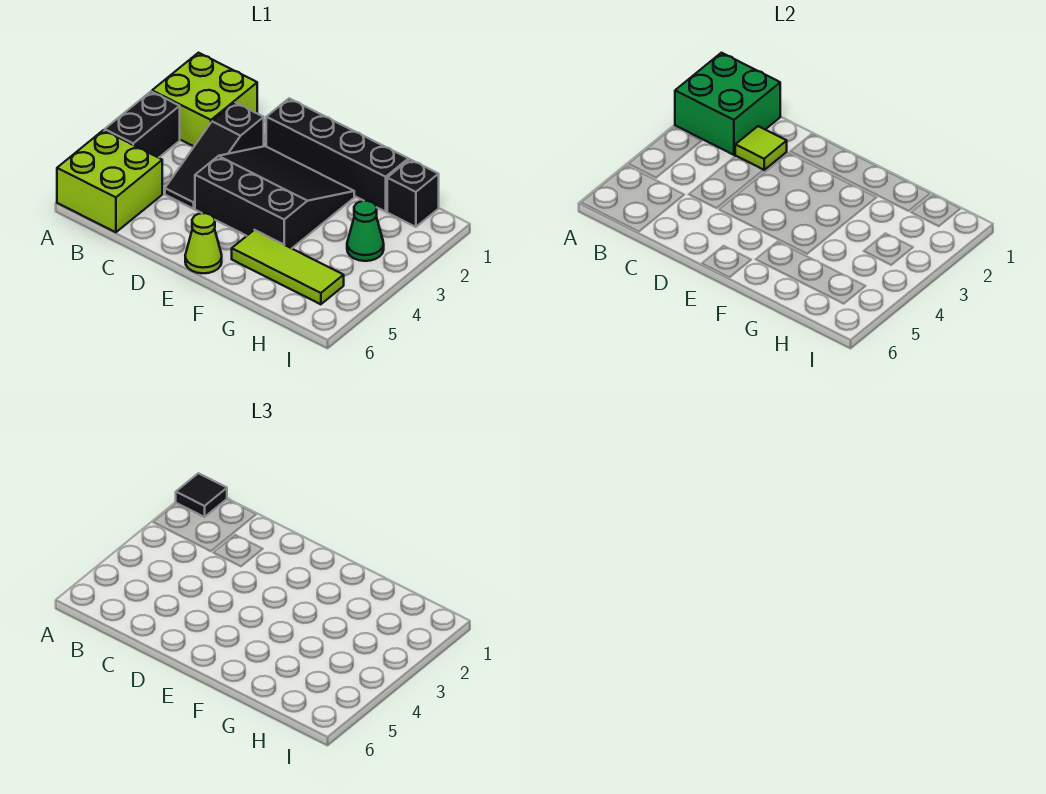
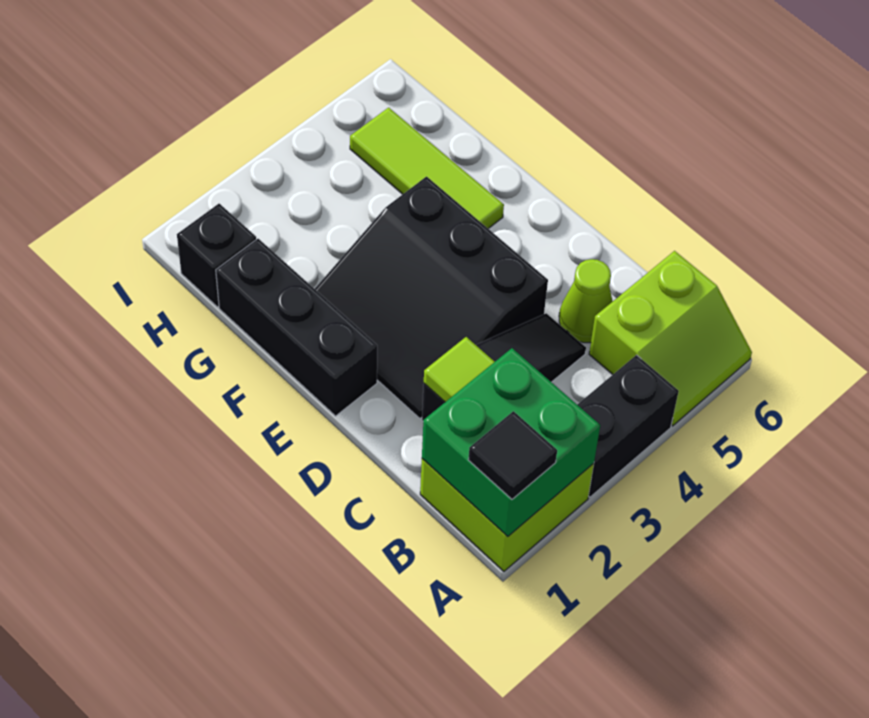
lime brick A5:B6 level 1 -> lime slope A5:B6 level 1 top B
black brick D1:G1 level 1 -> black brick E1:G1 level 1
lime cone E6 level 1 -> lime cone C5 level 1
green cone H3 level 1 -> none

